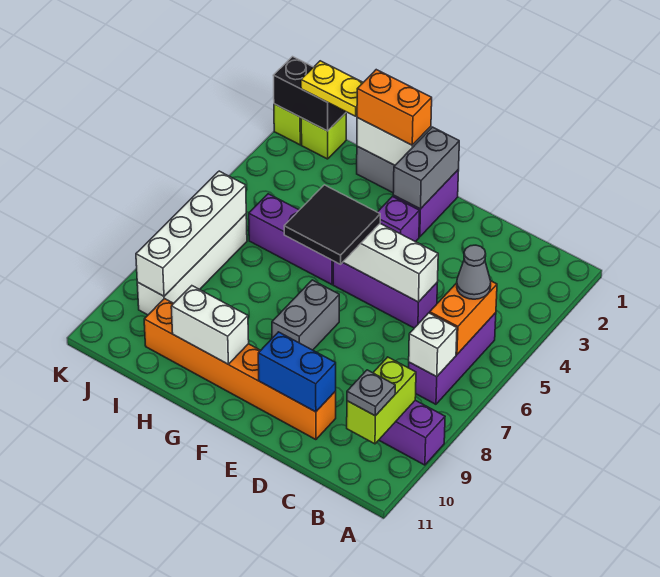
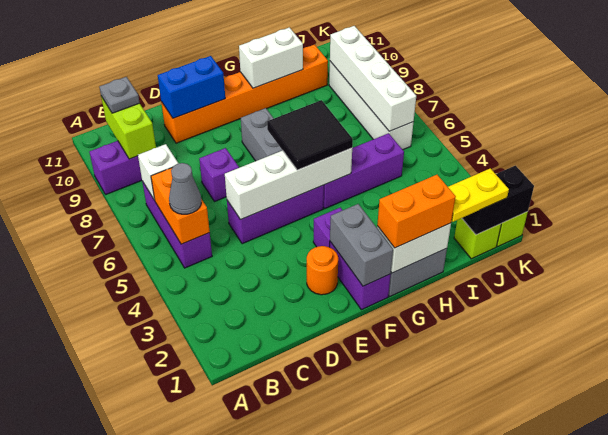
none -> purple brick D7 level 1
none -> orange round brick E2 level 1

